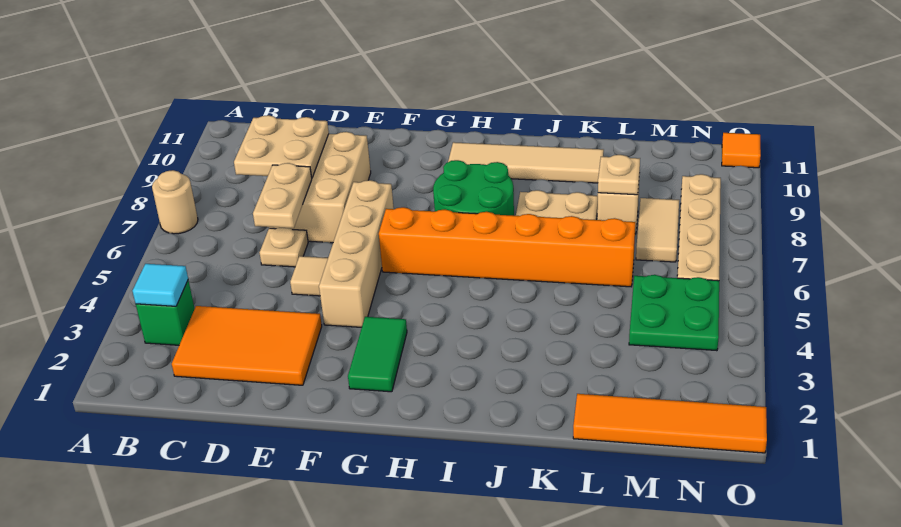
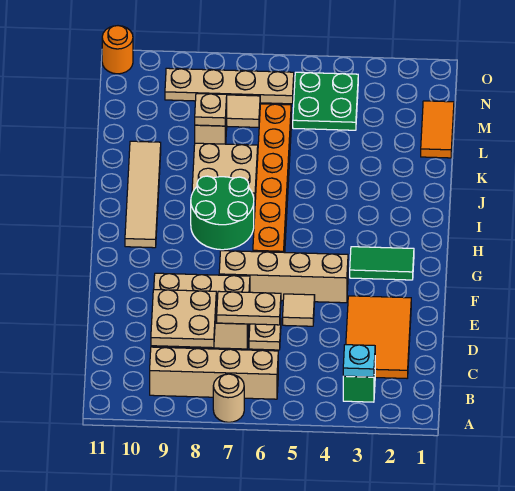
cyan tile B3 level 2 -> cyan plate B3 level 2
none -> tan brick B6:B9 level 1
orange tile L1:O1 level 1 -> orange tile L1:M1 level 1
orange tile O11 level 1 -> orange round brick O11 level 1

